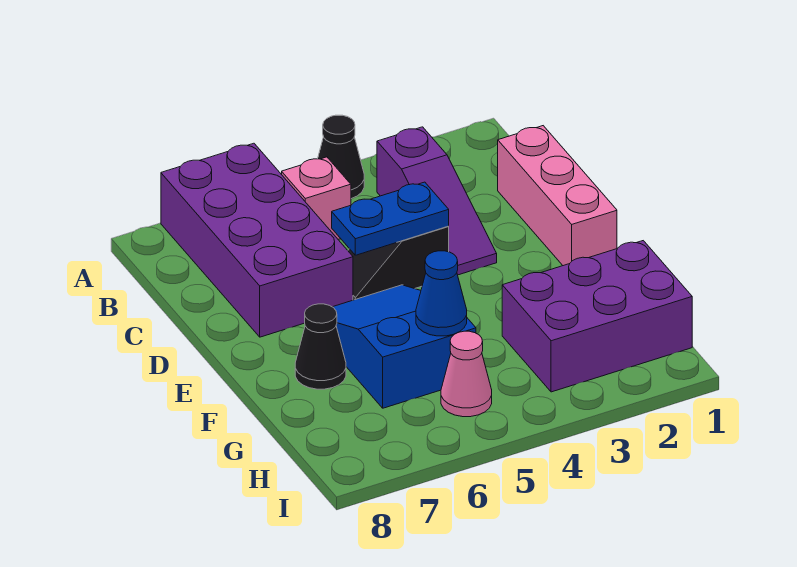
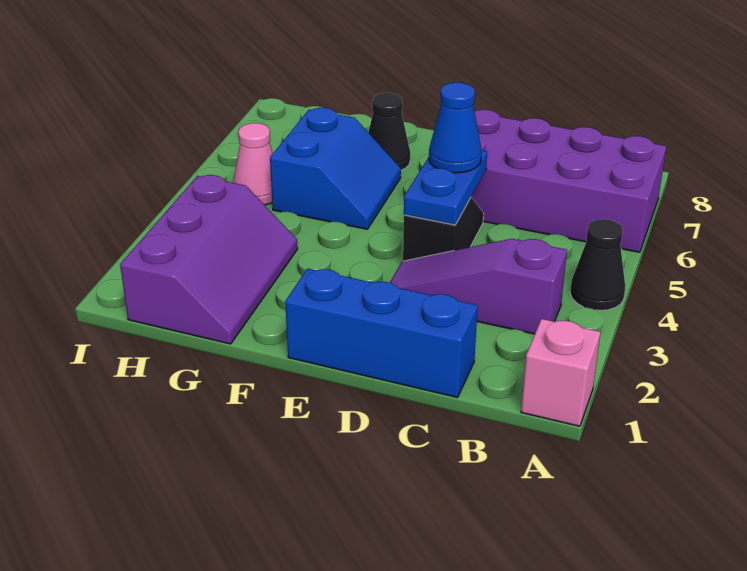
pink brick B5 level 1 -> pink brick A1 level 1
pink brick C1:E1 level 1 -> blue brick C1:E1 level 1
blue slope E5:G6 level 1 top G -> blue slope F5:G6 level 1 top G
purple brick G1:H3 level 1 -> purple slope G1:H3 level 1 top H
blue cone G5 level 2 -> blue cone D5 level 3

